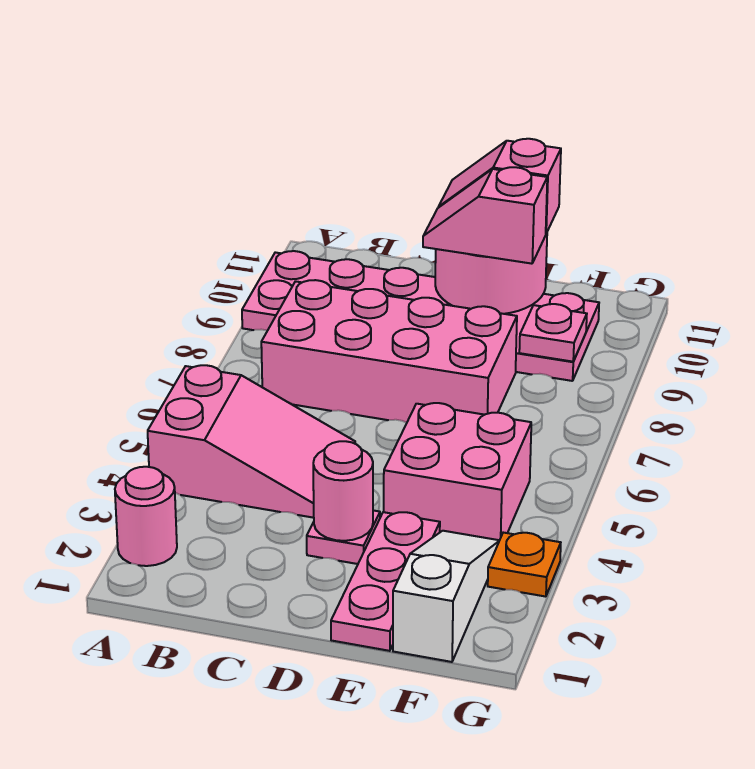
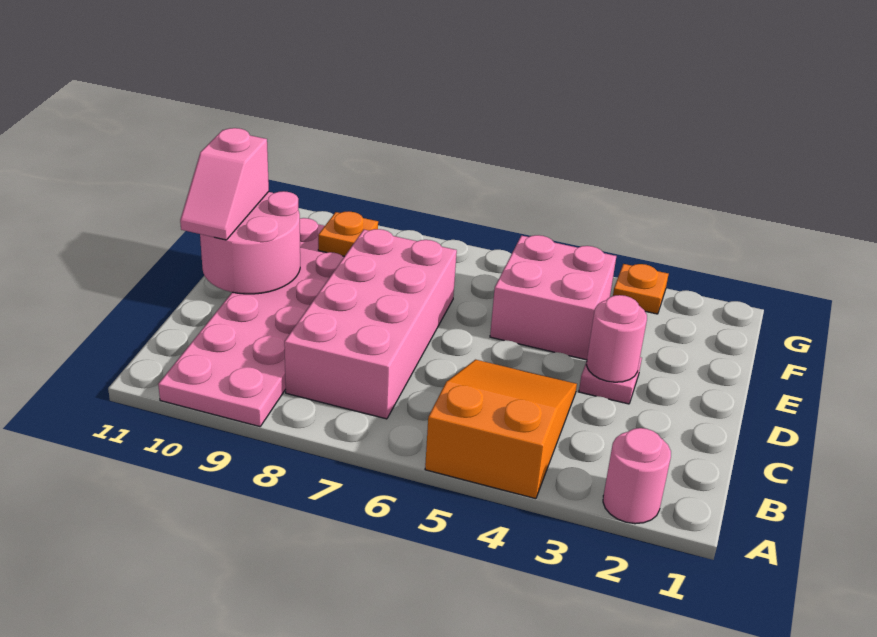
pink slope A4:C5 level 1 top A -> orange slope A4:C5 level 1 top A
pink slope D10:E10 level 3 top E -> none
pink plate E1:E3 level 1 -> none
white slope F1:F3 level 1 top 1 -> none
pink plate F9 level 2 -> orange plate F9 level 2

